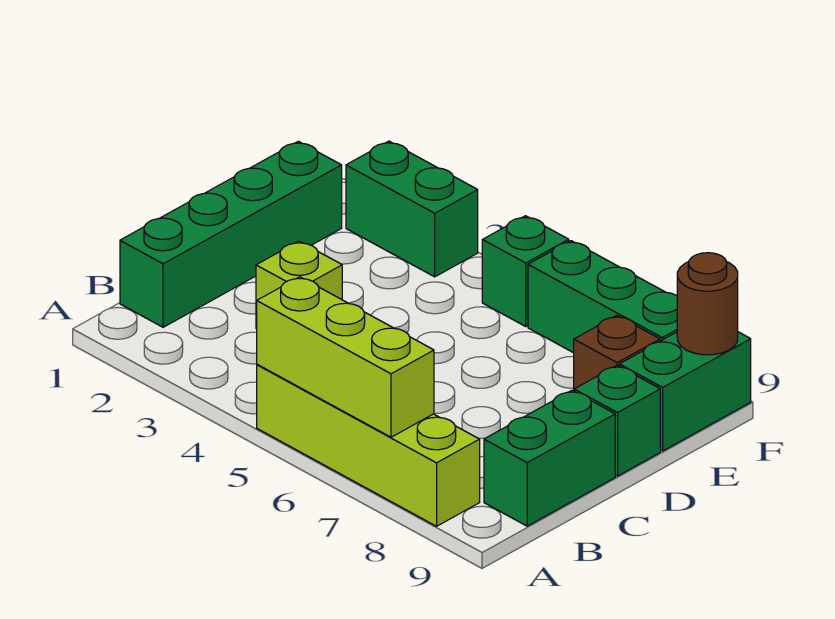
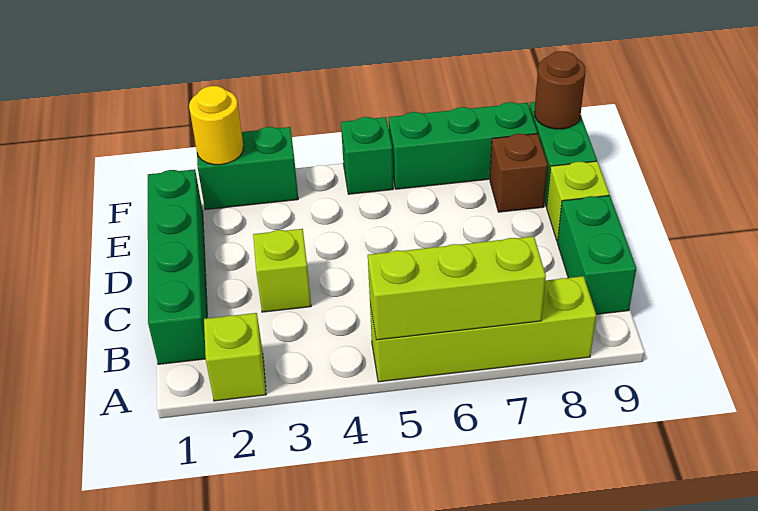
none -> lime brick A2 level 1
green brick D9 level 1 -> lime brick D9 level 1
none -> yellow round brick F2 level 2

